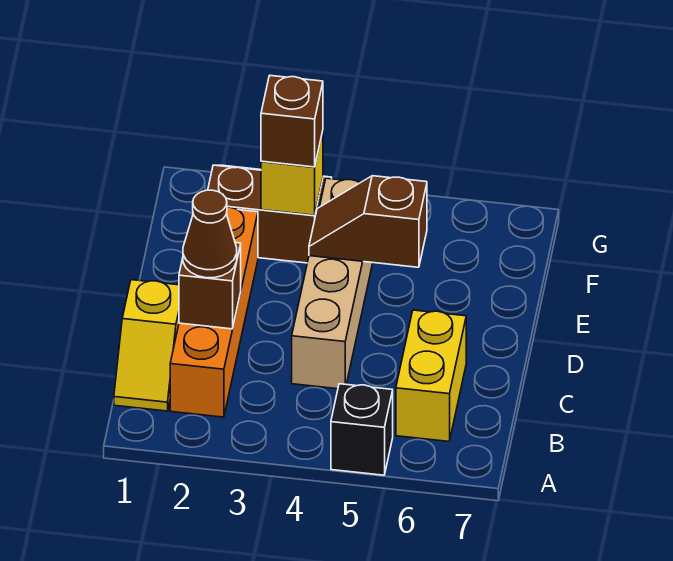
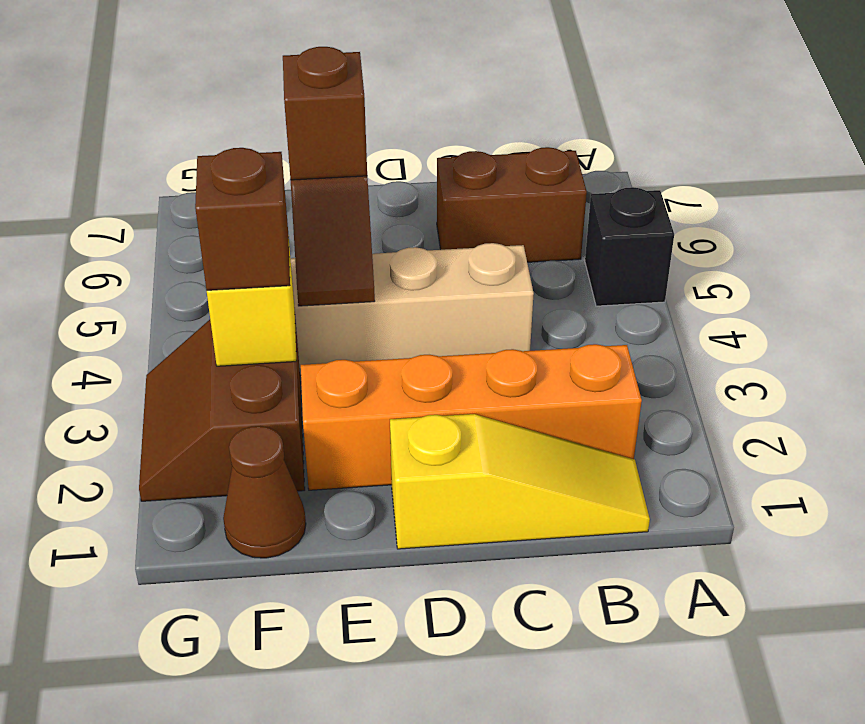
yellow slope B1:C1 level 1 top C -> yellow slope B1:D1 level 1 top D
yellow brick B6:C6 level 1 -> brown brick B6:C6 level 1
brown brick C2 level 2 -> brown brick E5 level 3
brown cone C2 level 3 -> brown cone F1 level 1

